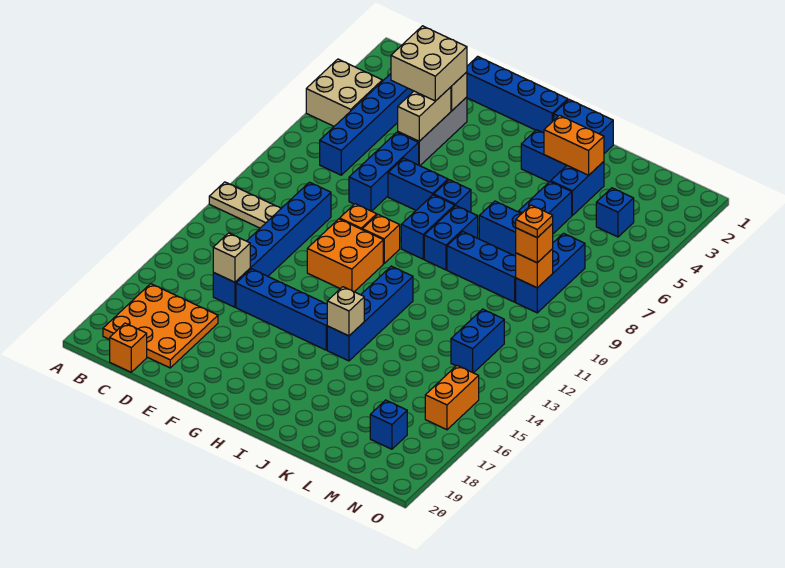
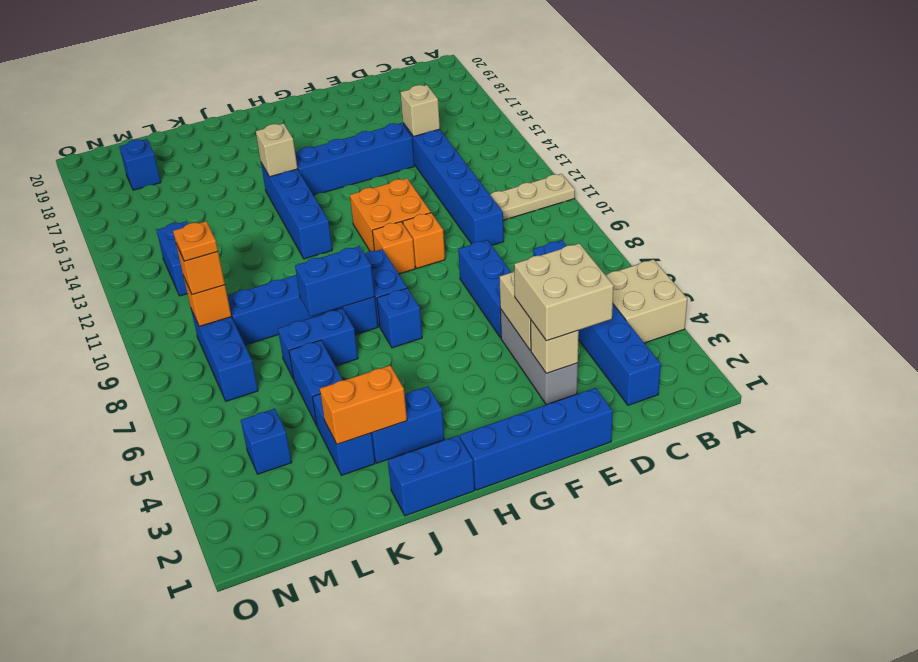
orange plate B17:D19 level 1 -> none
orange brick C20 level 1 -> none
blue brick F7:G7 level 1 -> blue brick I8:J8 level 2
orange brick N15:N16 level 1 -> none

